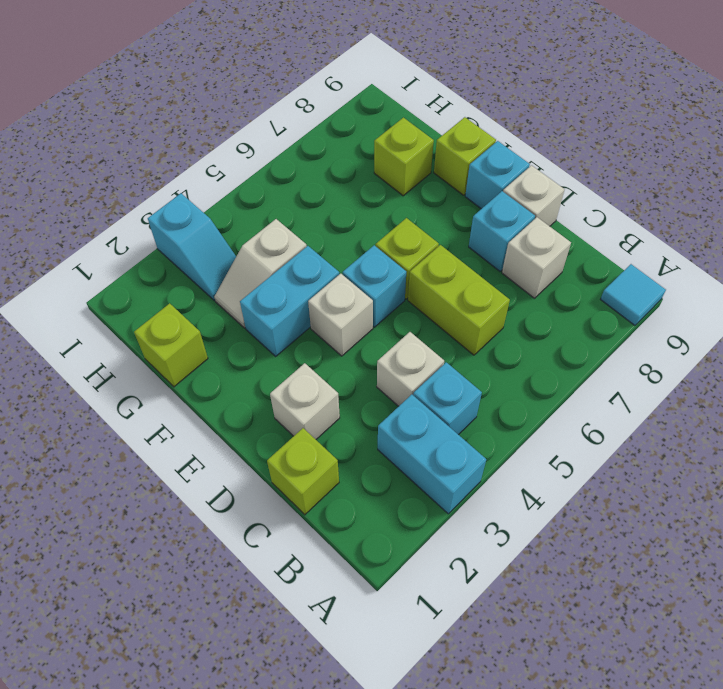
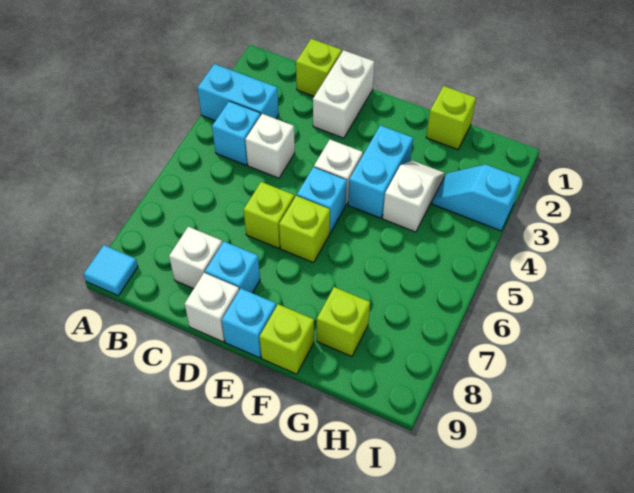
lime brick C6:D6 level 1 -> lime brick D6 level 1
white brick D2 level 1 -> white brick D1:D2 level 1

